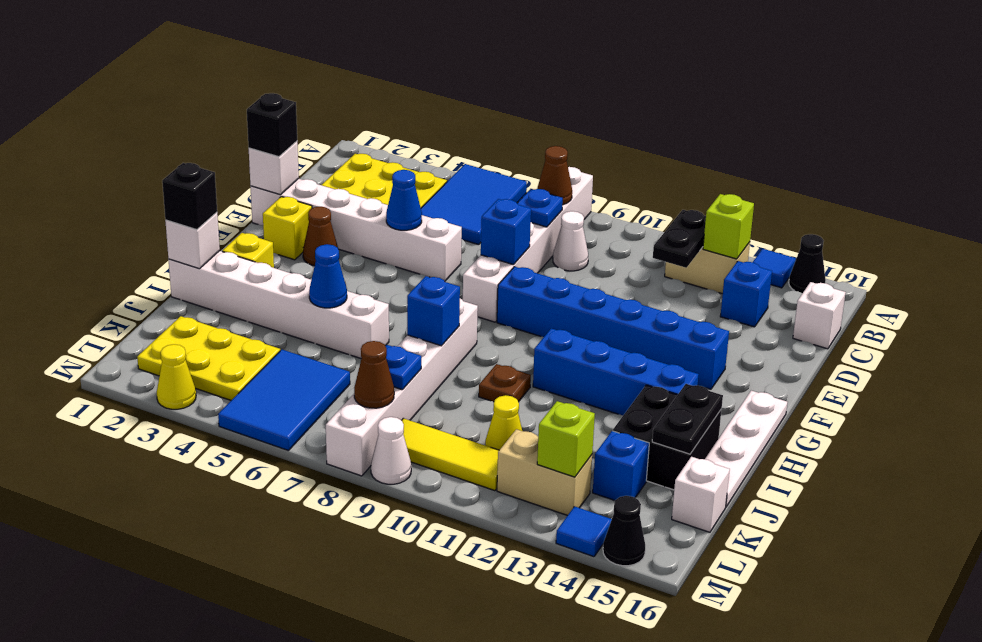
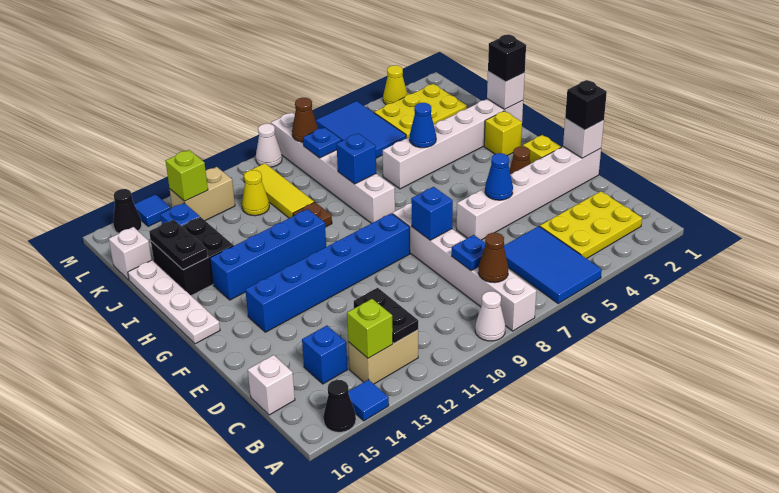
white cone C9 level 1 -> white cone A9 level 1
yellow tile L9:L11 level 1 -> yellow tile J10:L10 level 1

